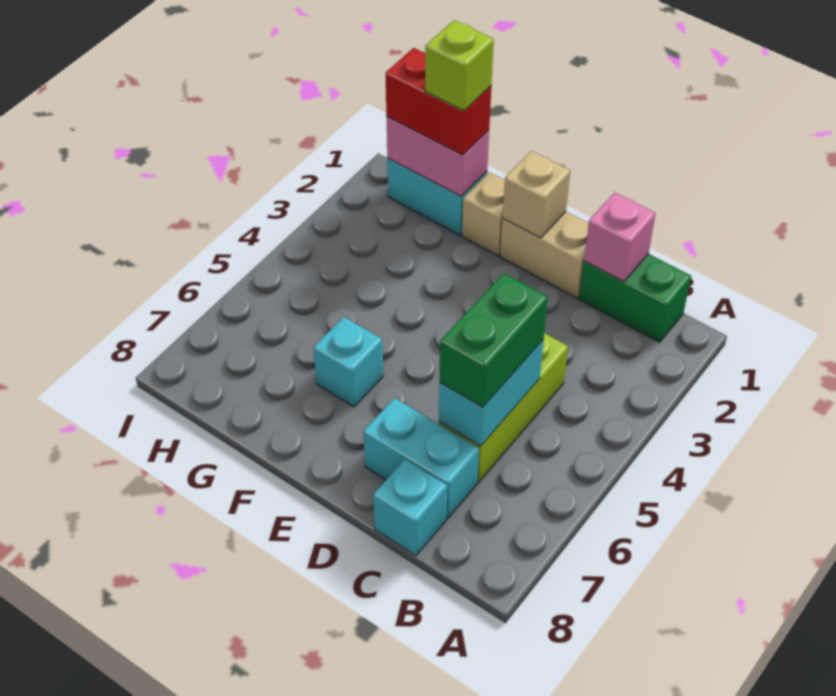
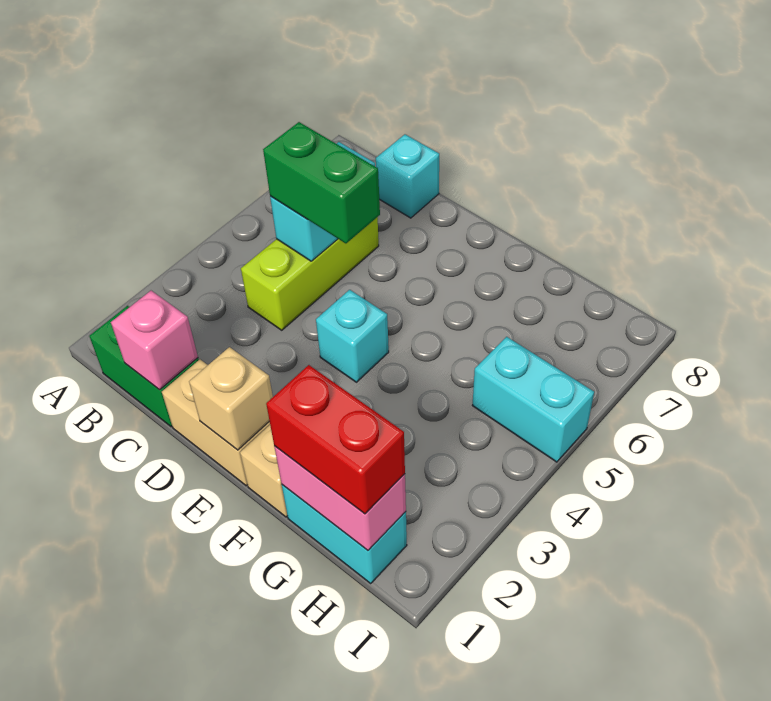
green brick C5:C6 level 3 -> green brick C5:D5 level 3
cyan brick C7:D7 level 1 -> cyan brick H5:I5 level 1
cyan brick F6 level 1 -> cyan brick E4 level 1
lime brick G1 level 4 -> none

